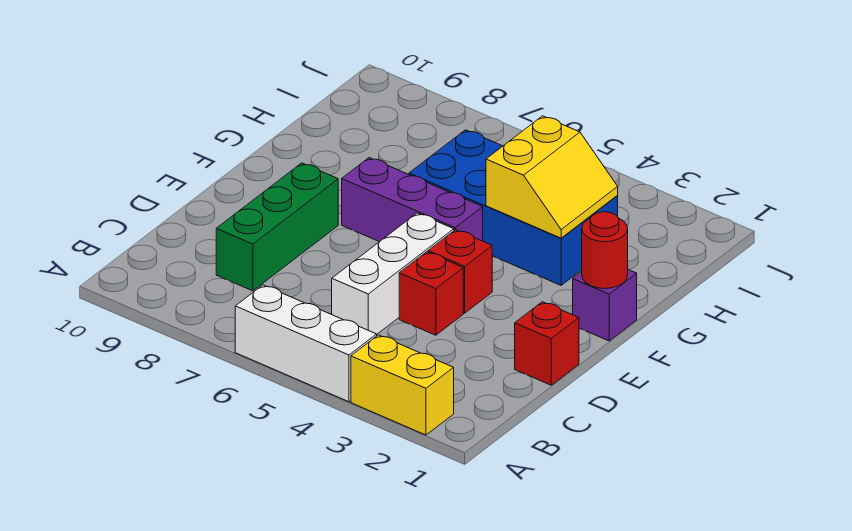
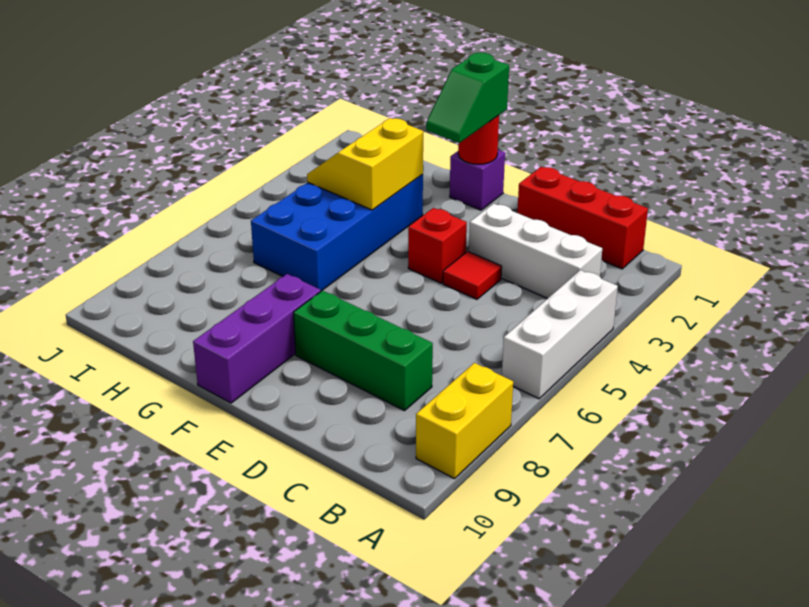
yellow brick A2:A3 level 1 -> yellow brick A8:A9 level 1
white brick C5:E5 level 1 -> white brick B3:D3 level 1
red brick D1 level 1 -> red brick B1:D1 level 1
red brick D4 level 1 -> red tile D4 level 1
none -> green slope F1:F2 level 3 top 1
purple brick F5:F7 level 1 -> purple brick F8:F10 level 1
yellow slope G3:H4 level 2 top 4 -> yellow slope G3:H4 level 2 top G

